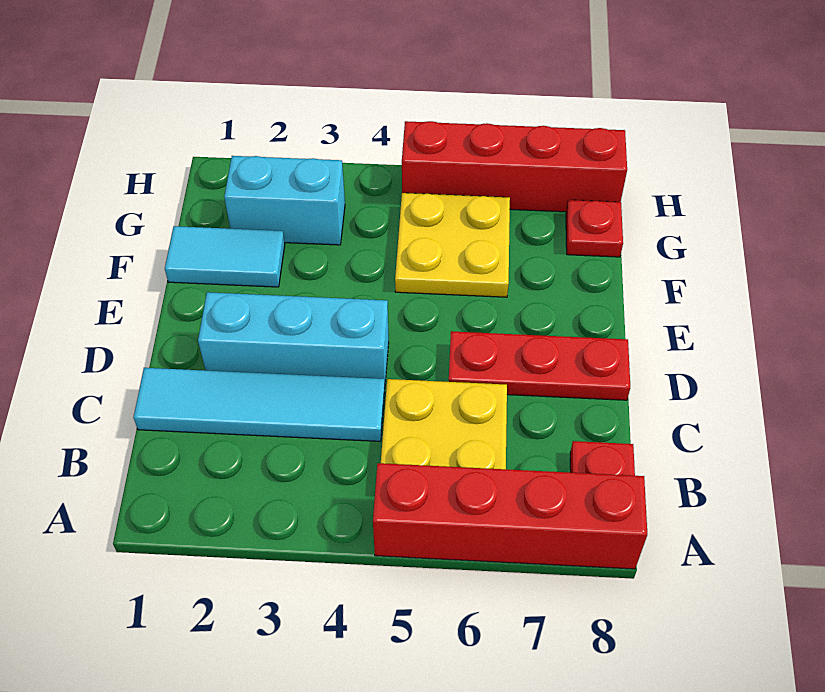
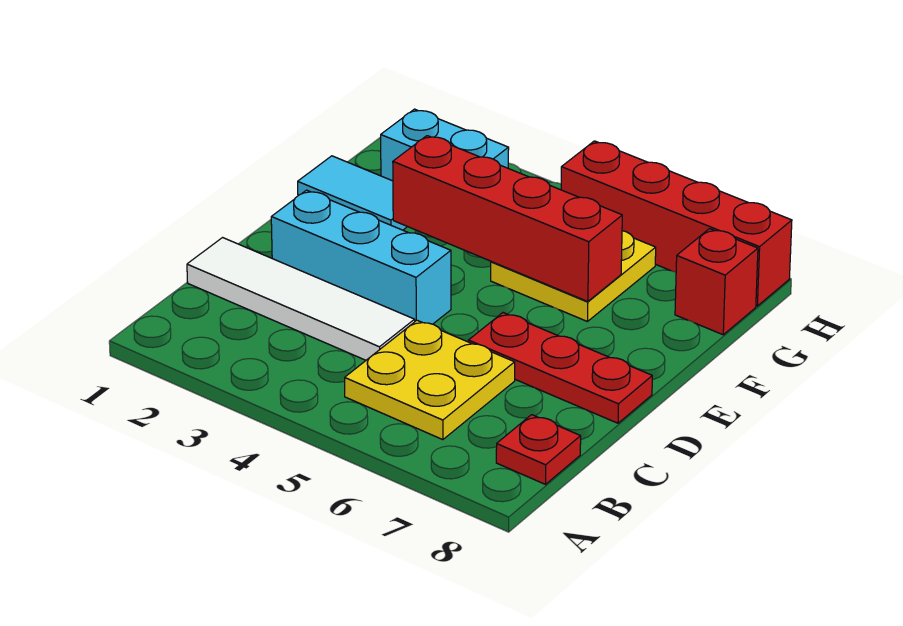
red brick A5:A8 level 1 -> red brick F3:F6 level 2
cyan tile C1:C4 level 1 -> white tile C1:C4 level 1
red plate G8 level 1 -> red brick G8 level 1

